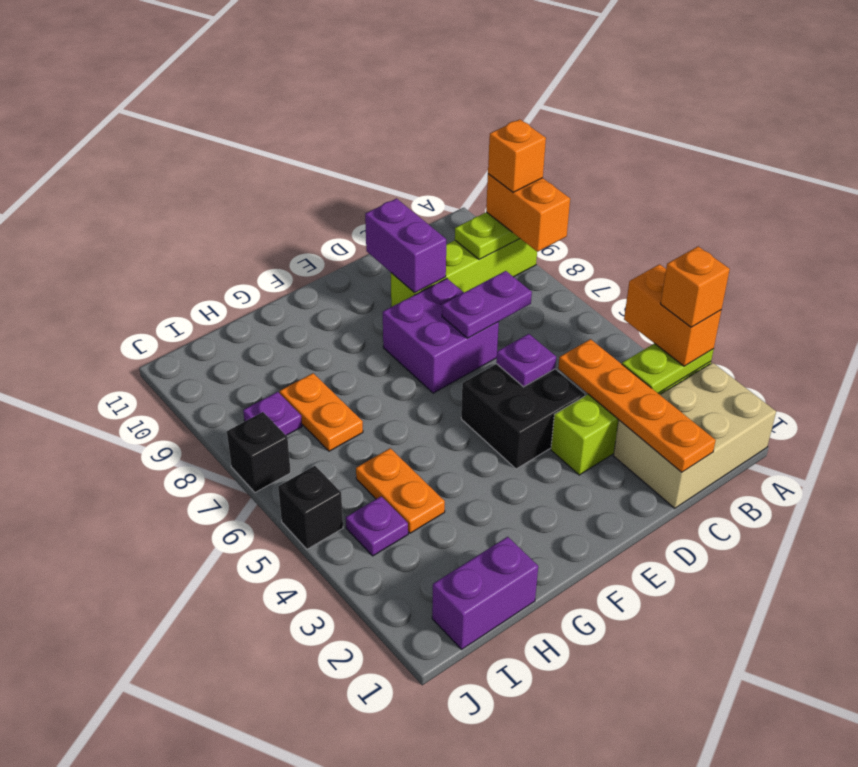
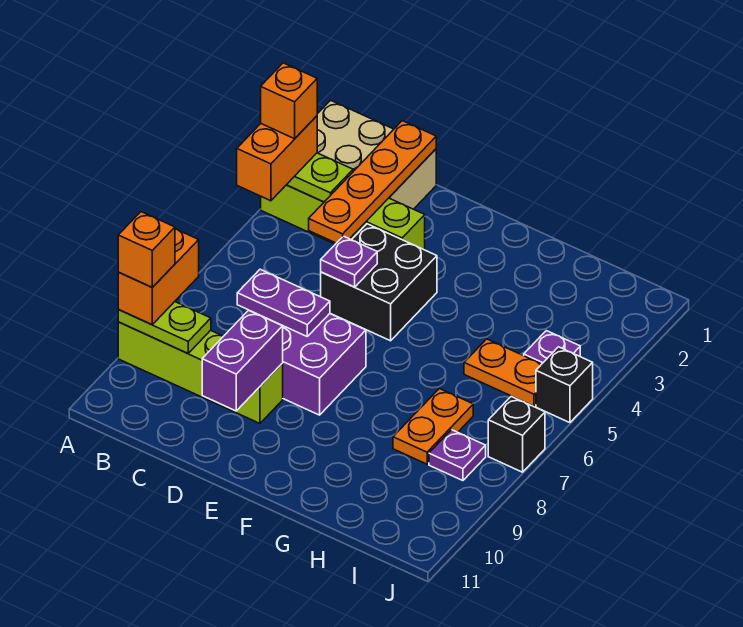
purple brick H1:I1 level 1 -> none
orange plate H4:H5 level 1 -> orange plate H5:I5 level 1

